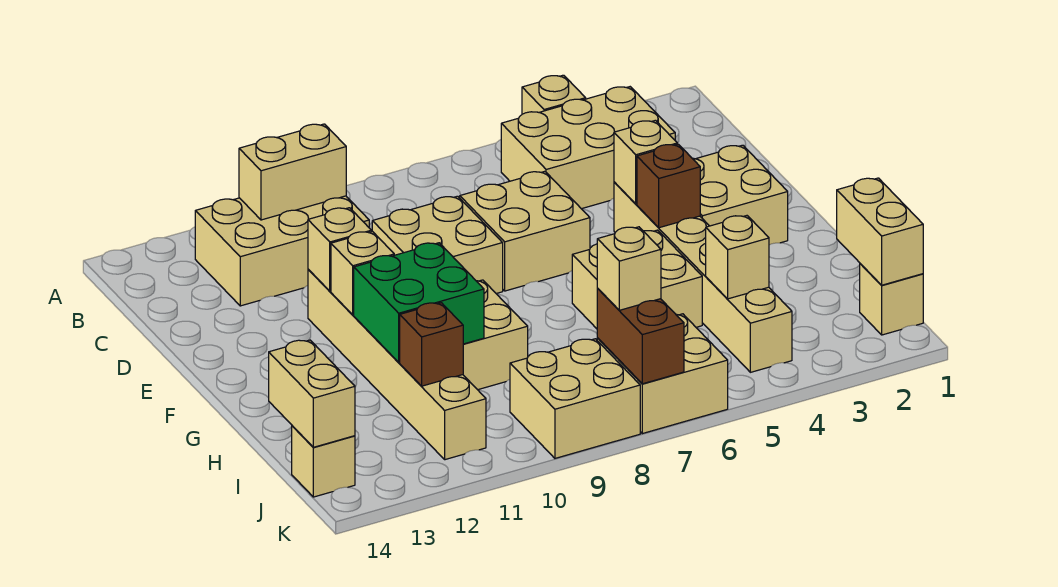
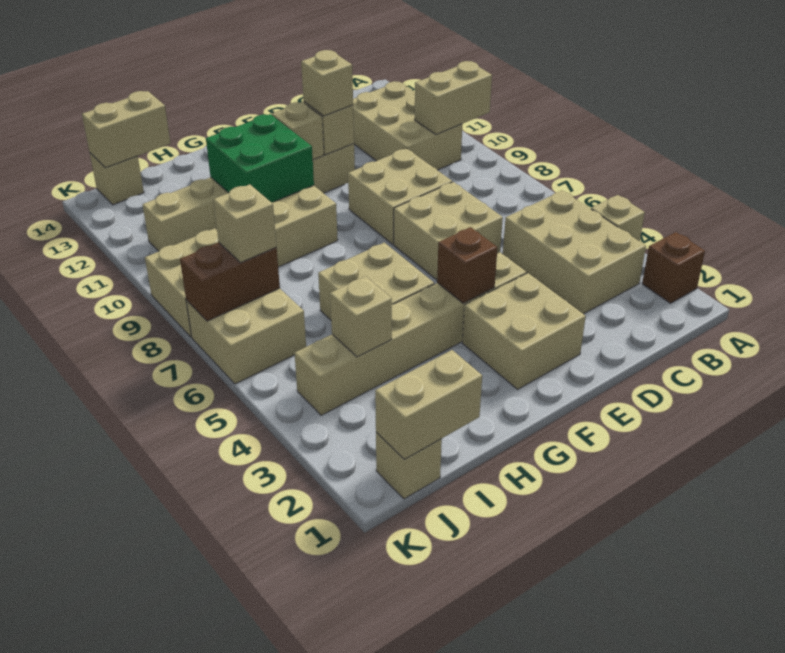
tan brick B10:B11 level 2 -> tan brick A10:B10 level 2
tan brick E4 level 2 -> tan brick E11 level 3
brown brick I11 level 2 -> brown brick A2 level 1

